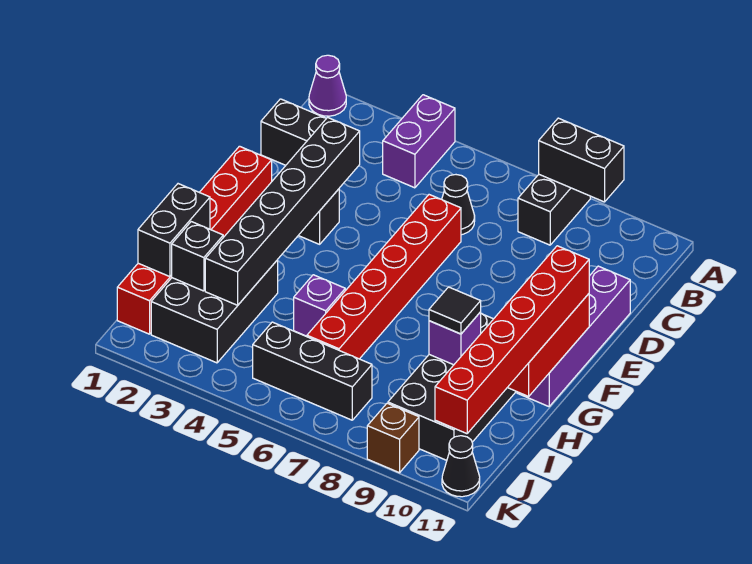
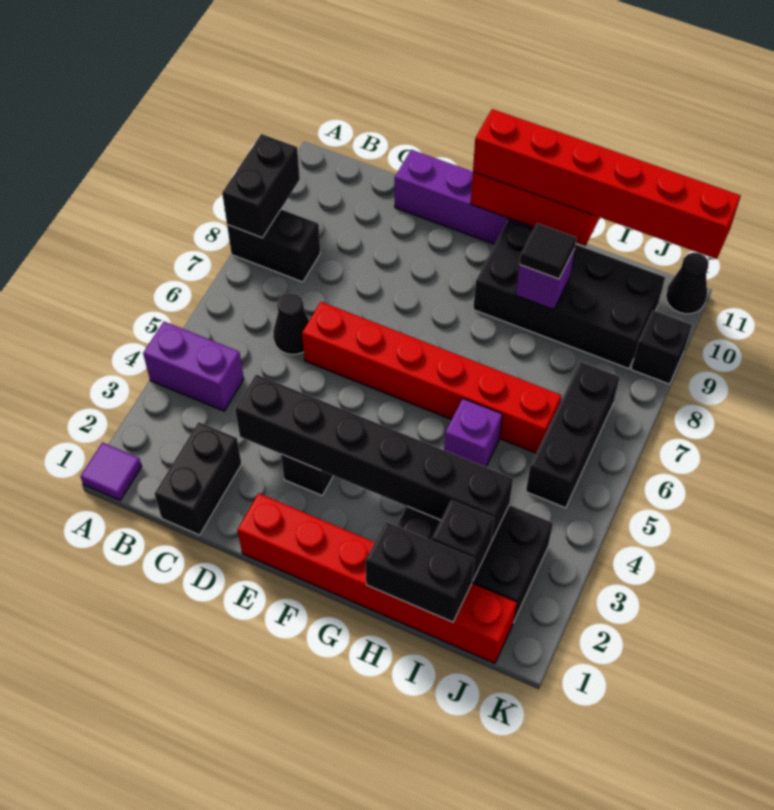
purple cone A1 level 1 -> purple tile A1 level 1
brown brick K9 level 1 -> black brick K9 level 1

